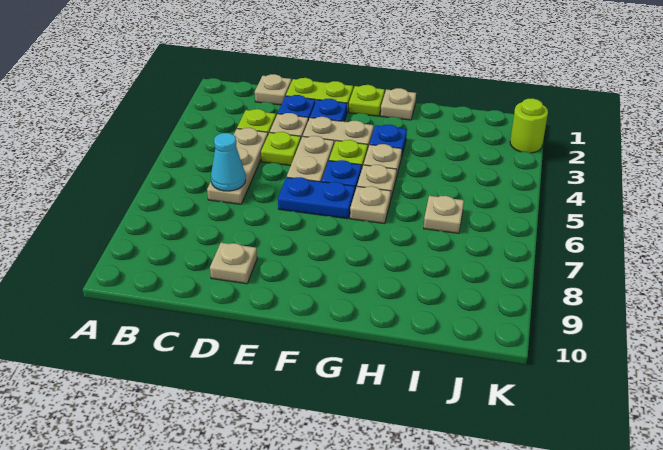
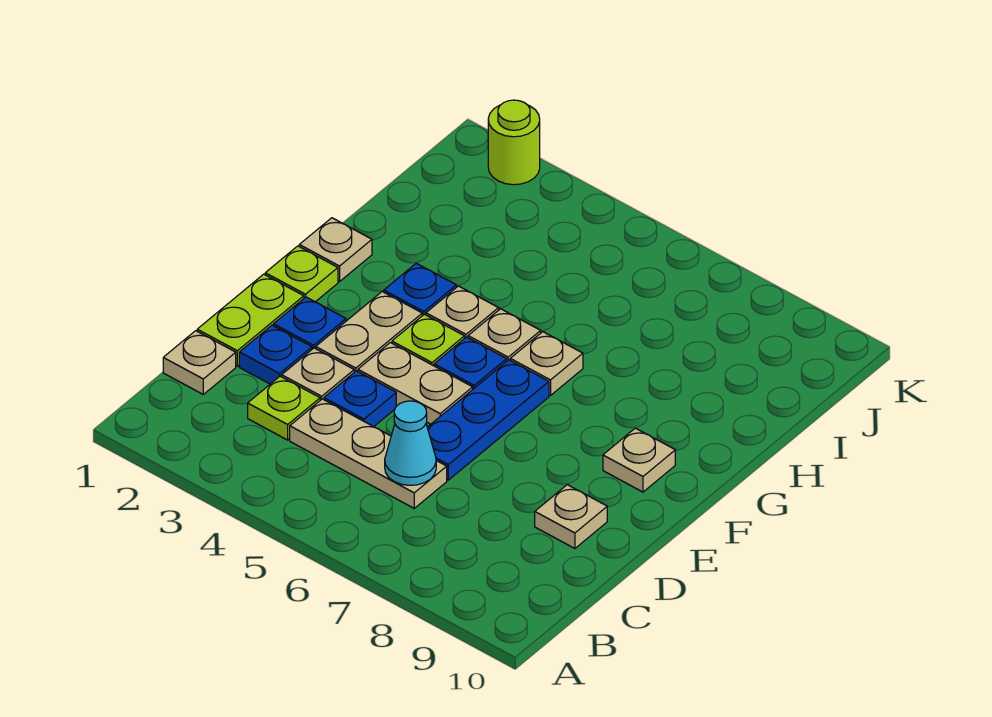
lime plate D4 level 1 -> blue plate D4 level 1
blue plate E6:F6 level 1 -> blue plate D6:F6 level 1
tan plate I6 level 1 -> tan plate F9 level 1

